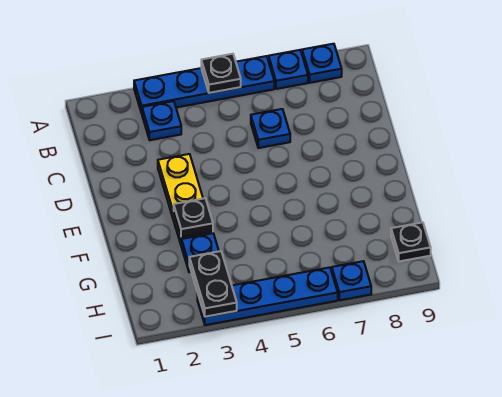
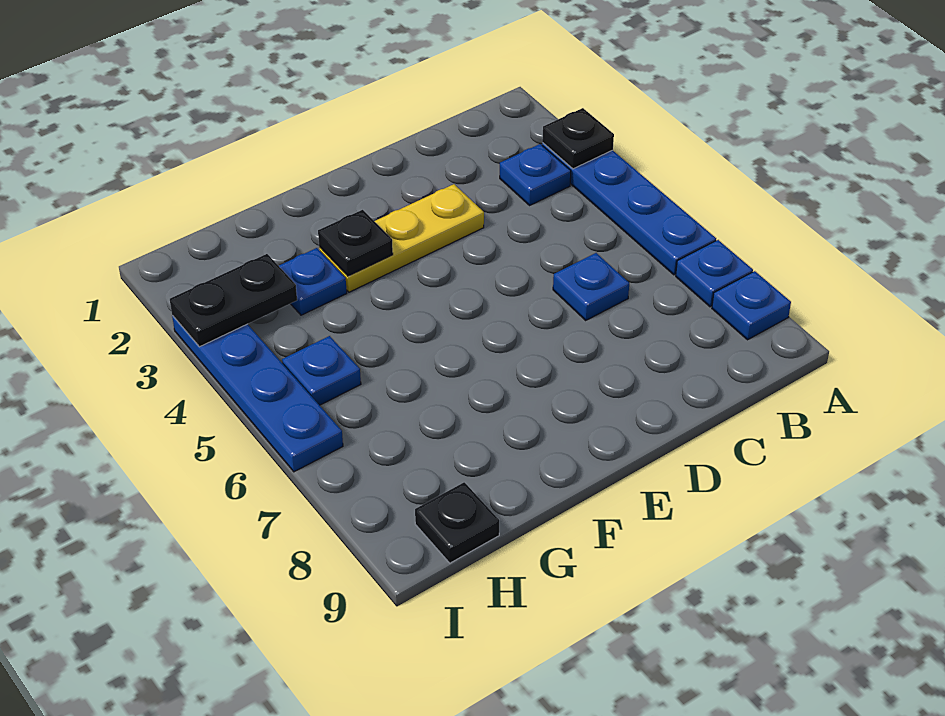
black plate A5 level 2 -> black plate A3 level 2
blue plate I7 level 1 -> blue plate H5 level 1

